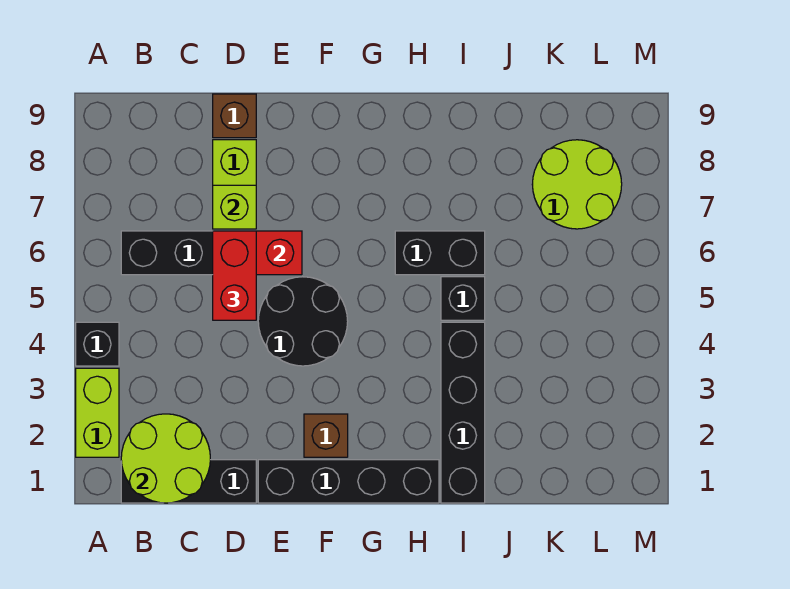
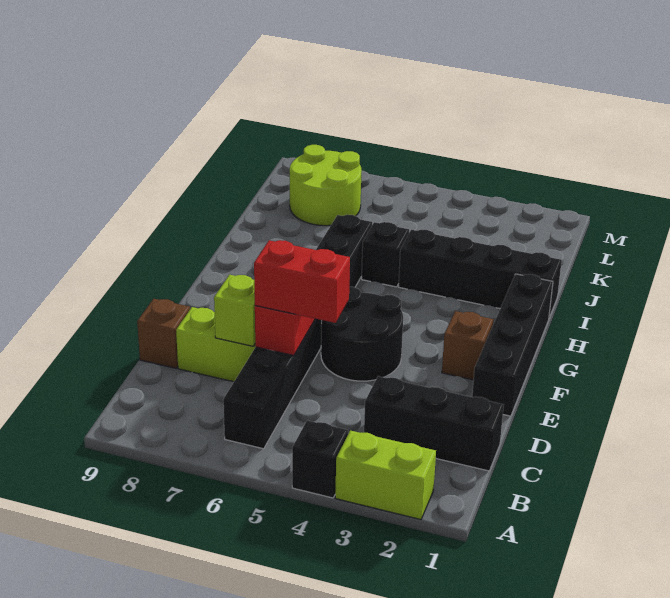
black brick B1:D1 level 1 -> black brick C1:C3 level 1
lime round brick B1:C2 level 2 -> none

